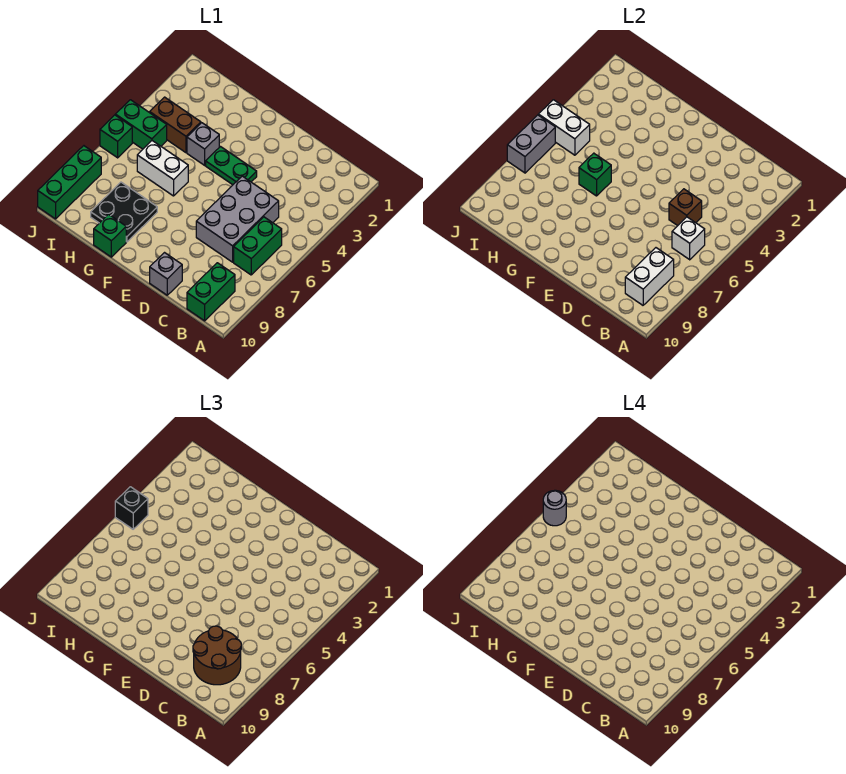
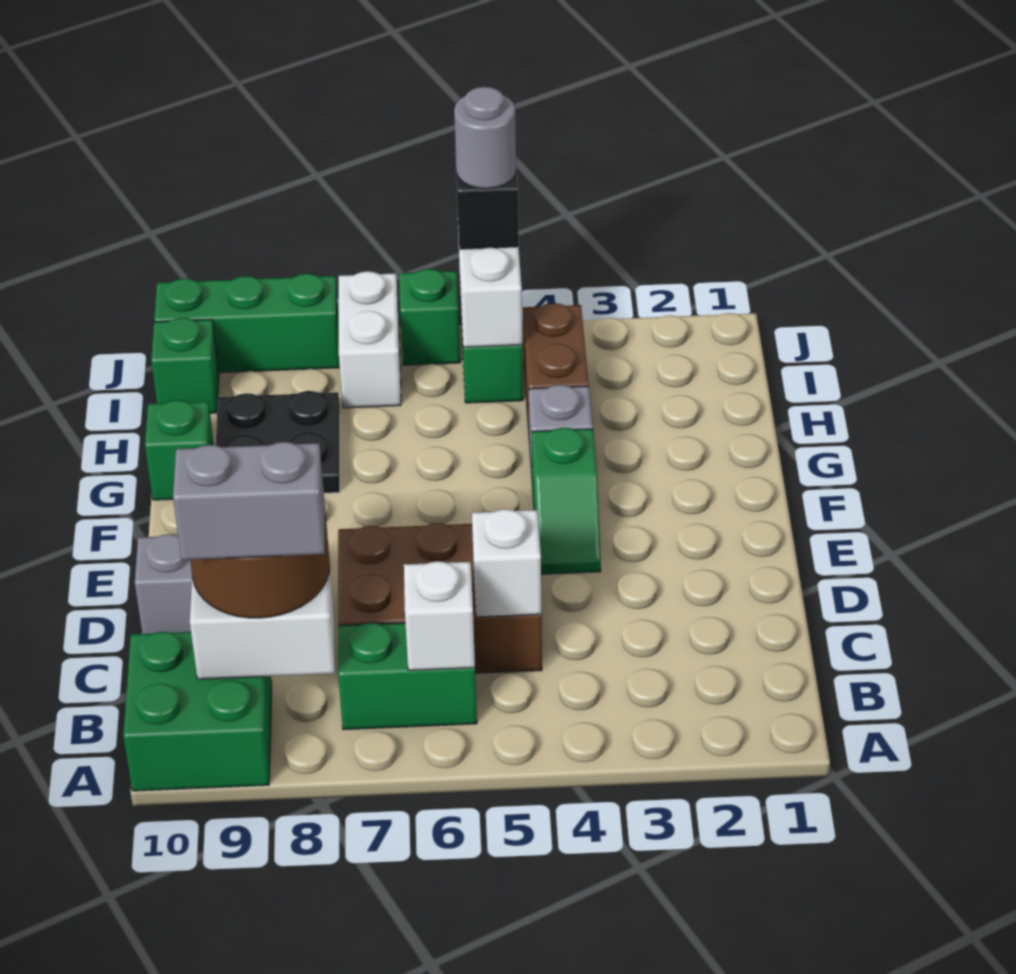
green brick B9:B10 level 1 -> green brick A9:B10 level 1
grey brick C5:D7 level 1 -> brown brick C5:D7 level 1
brown brick C5 level 2 -> white brick C5 level 2
green plate E4:F4 level 1 -> green slope E4:F4 level 1 top F
white brick G6:H6 level 1 -> white brick I7:J7 level 1
green brick G6 level 2 -> green brick I10 level 1
grey brick J6:J7 level 2 -> grey brick B8:B9 level 4

